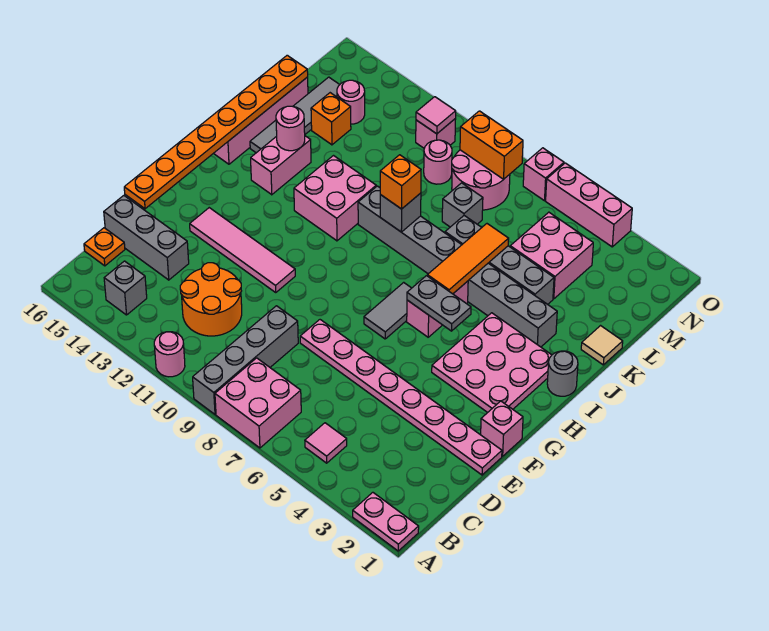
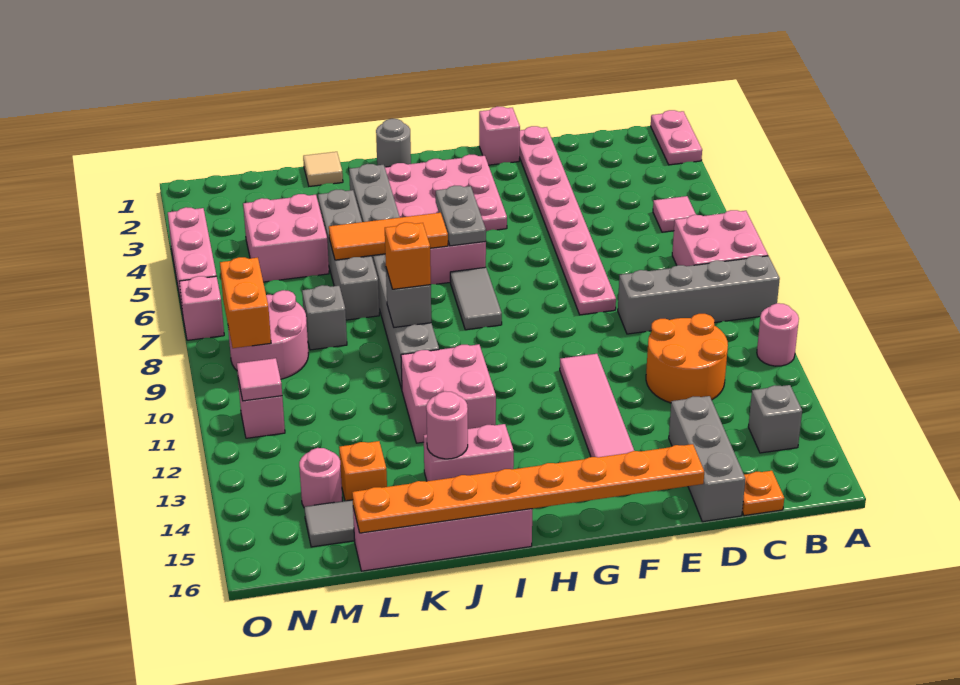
grey tile G7:H7 level 1 -> grey tile H7:H8 level 1
pink round brick M10 level 1 -> none

